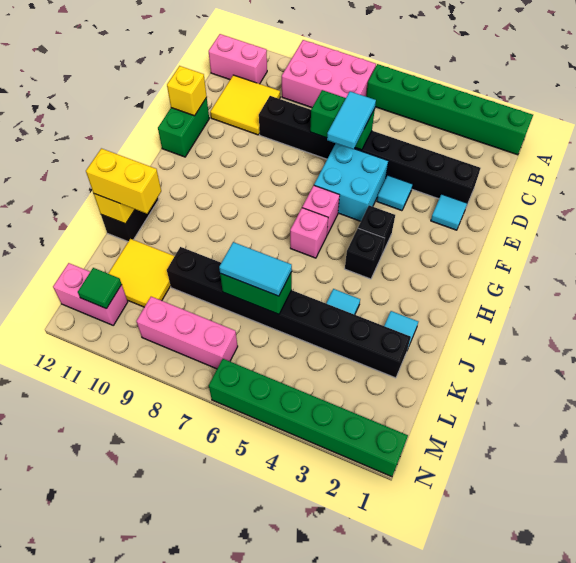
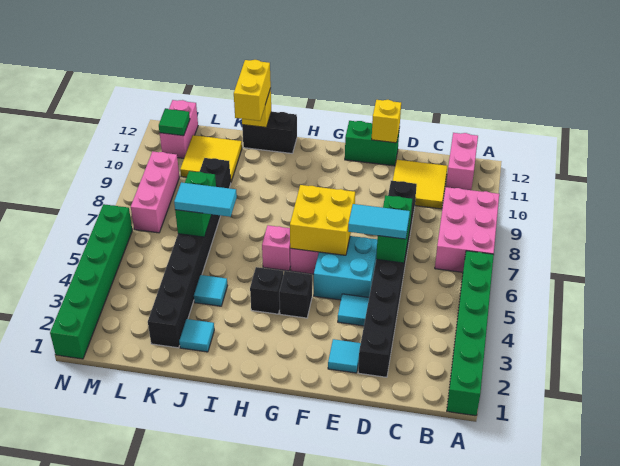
none -> yellow brick F6:G7 level 2
cyan tile K6:K7 level 3 -> cyan tile J6:K6 level 3

